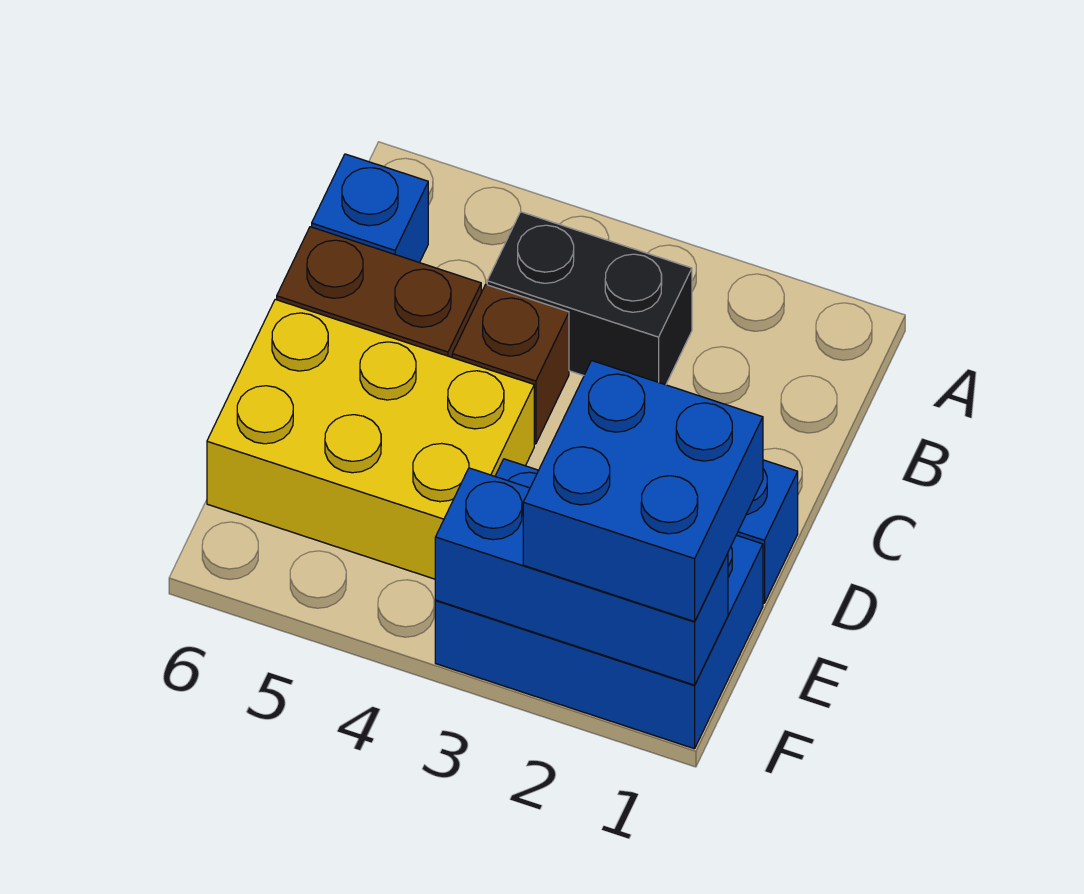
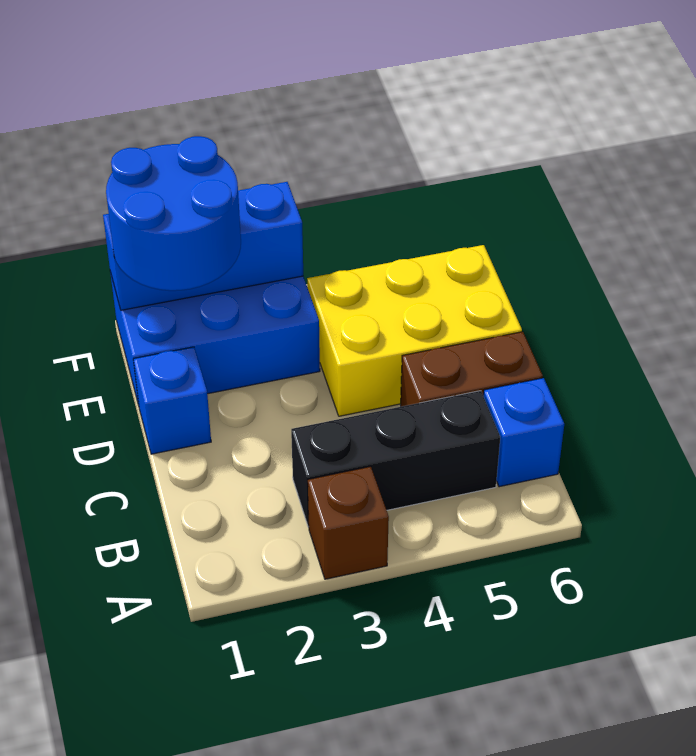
black brick B3:B4 level 1 -> black brick B3:B5 level 1
brown brick C4 level 1 -> brown brick A3 level 1
blue brick E1:F2 level 3 -> blue round brick E1:F2 level 3

